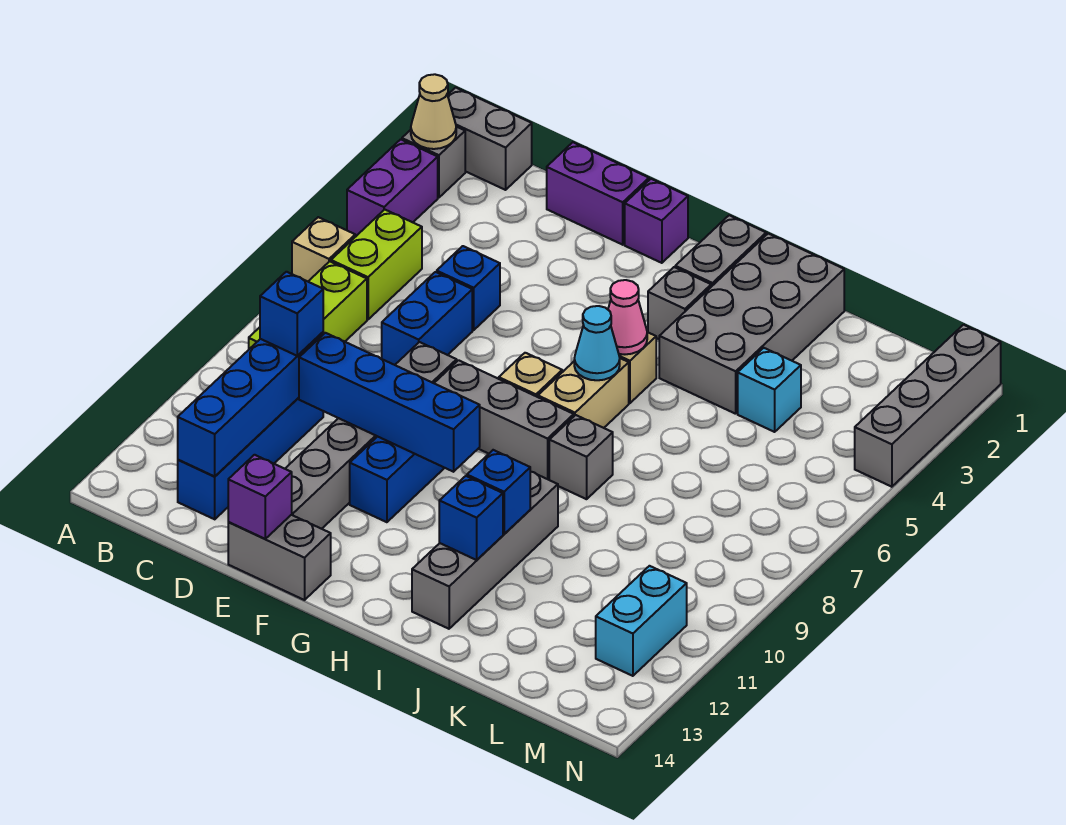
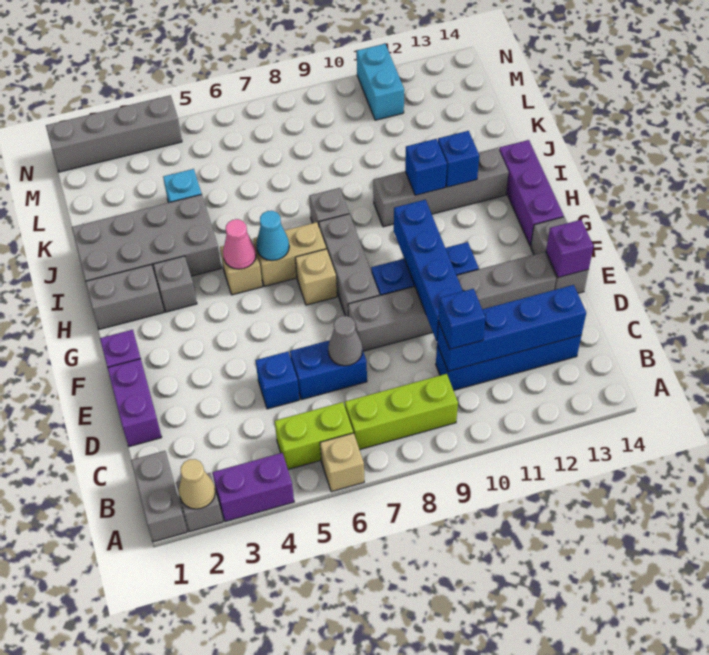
none -> grey cone D7 level 2
none -> purple brick G14:I14 level 1
cyan brick M11:M12 level 1 -> cyan brick M11:N11 level 1

